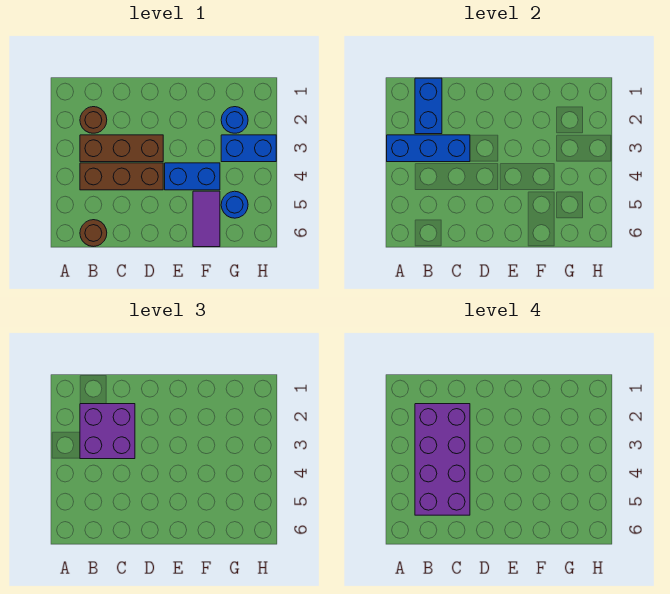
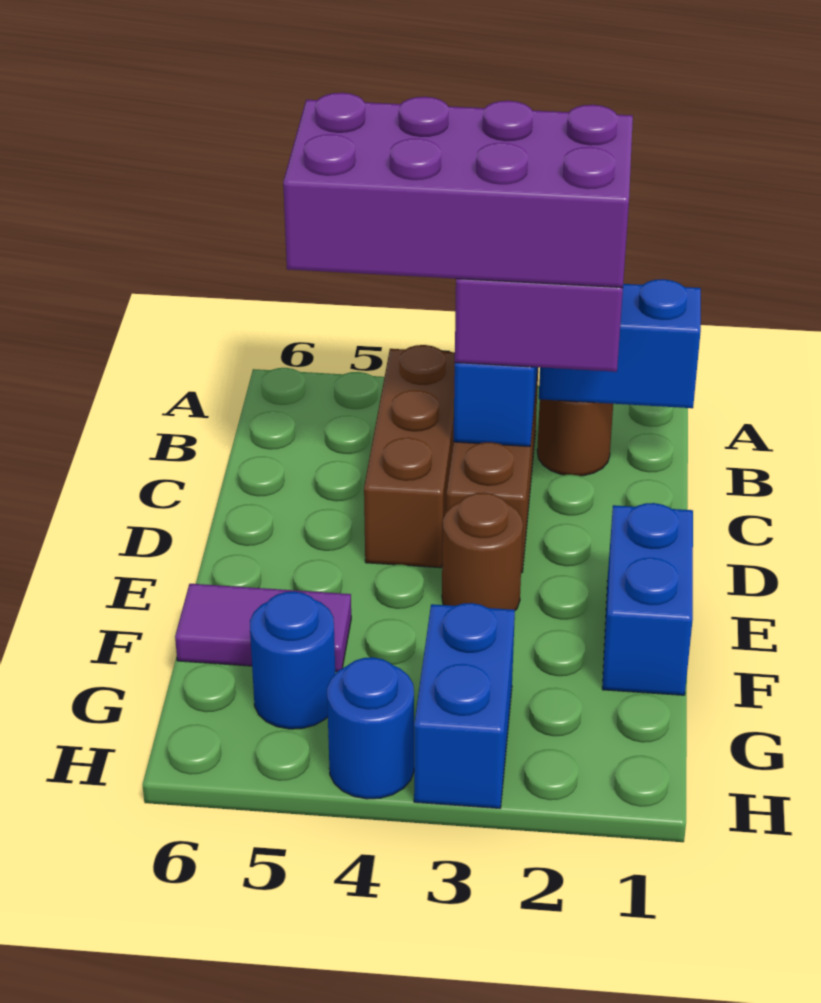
brown round brick B6 level 1 -> brown round brick E3 level 1
blue brick E4:F4 level 1 -> blue brick E1:F1 level 1
blue round brick G2 level 1 -> blue round brick H4 level 1

